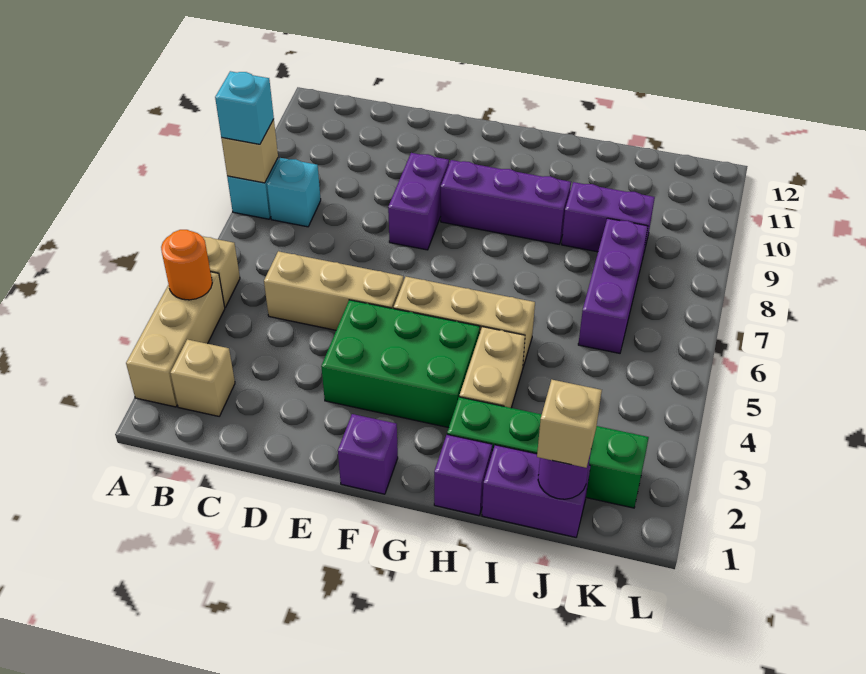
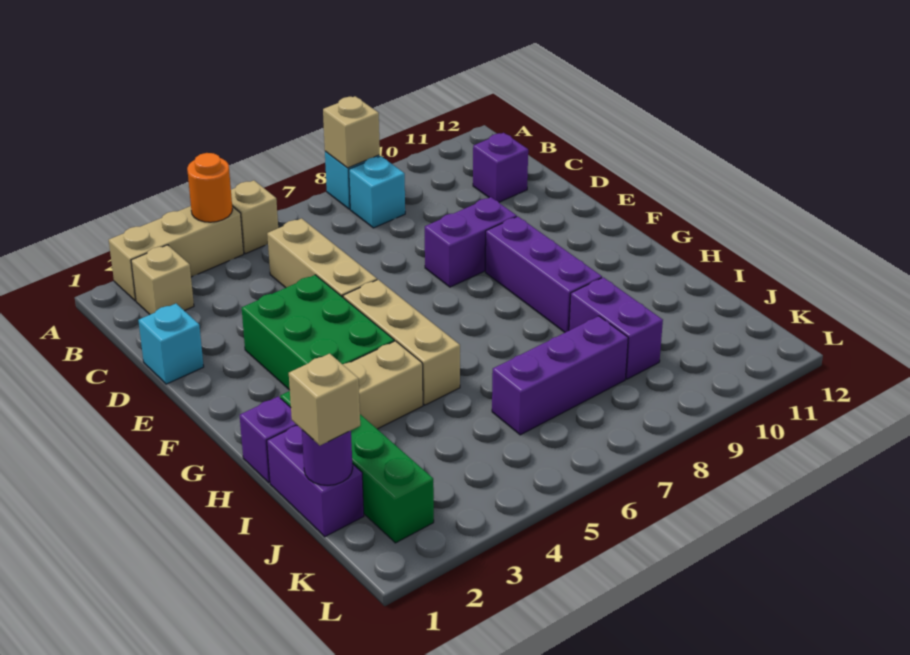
cyan brick A8 level 3 -> cyan brick D1 level 1
purple brick F1 level 1 -> purple brick C11 level 1

